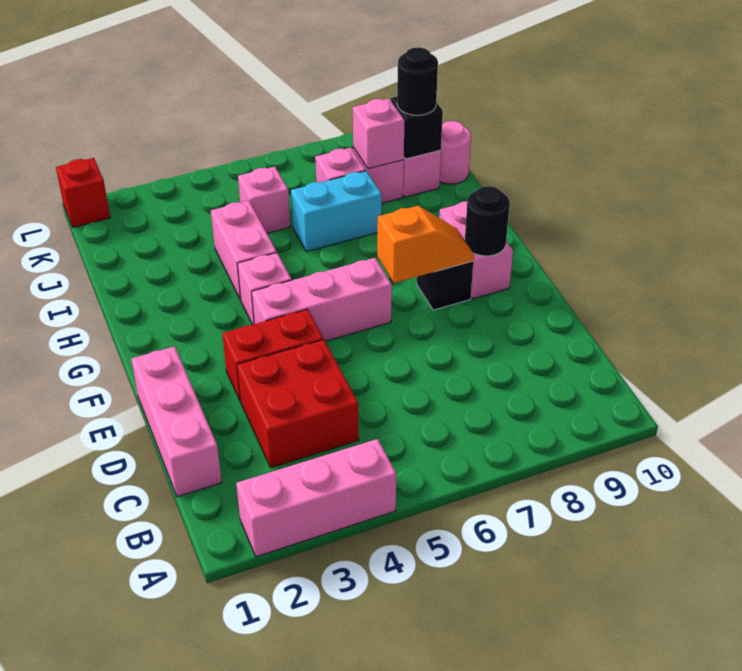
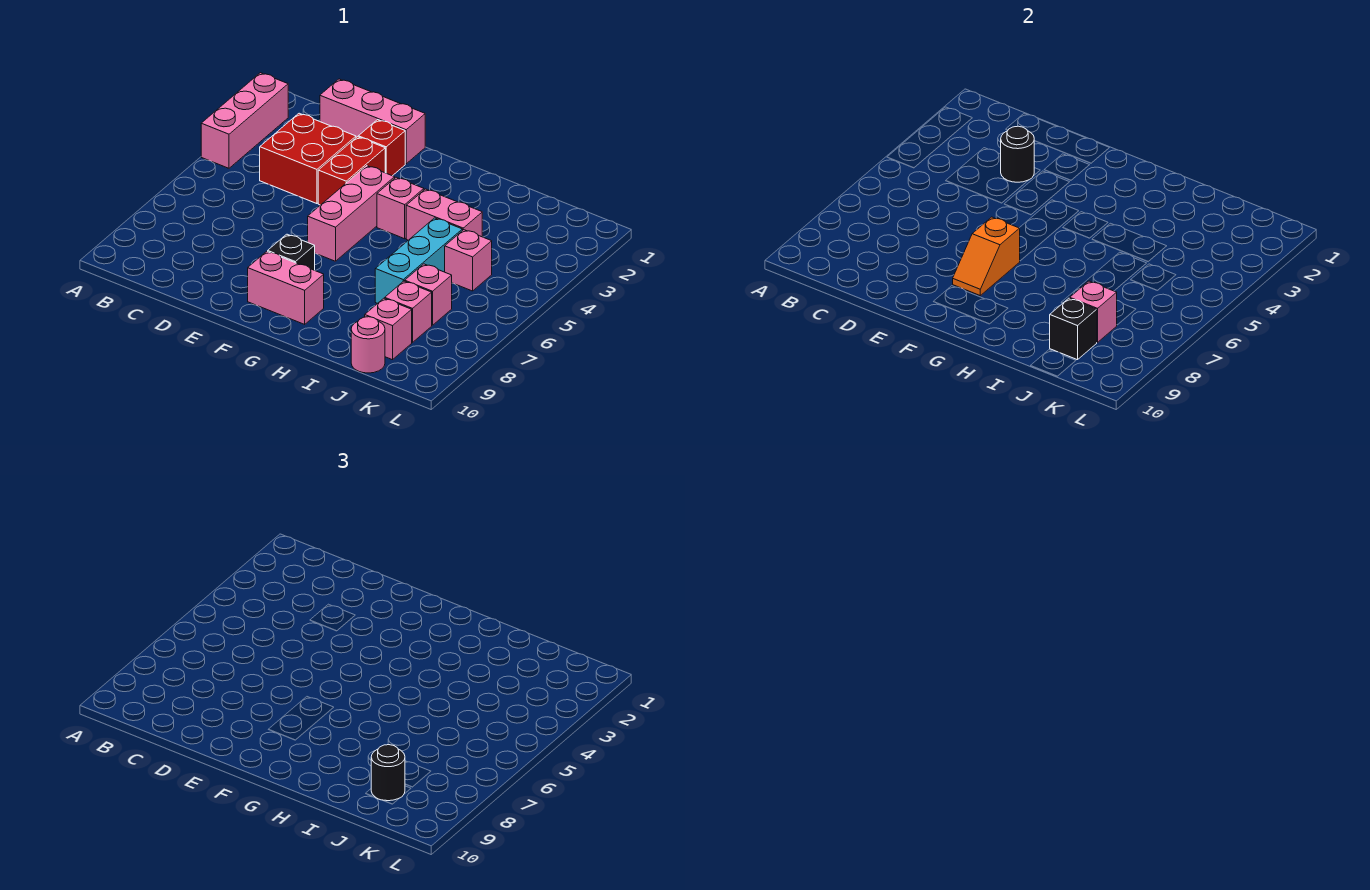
black round brick F9 level 2 -> black round brick D3 level 2
cyan brick I6:I7 level 1 -> cyan brick I5:I7 level 1
red brick L1 level 1 -> red brick E2 level 1

